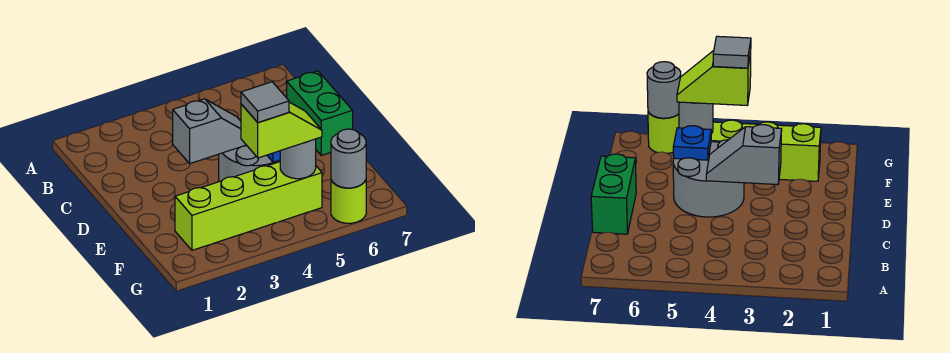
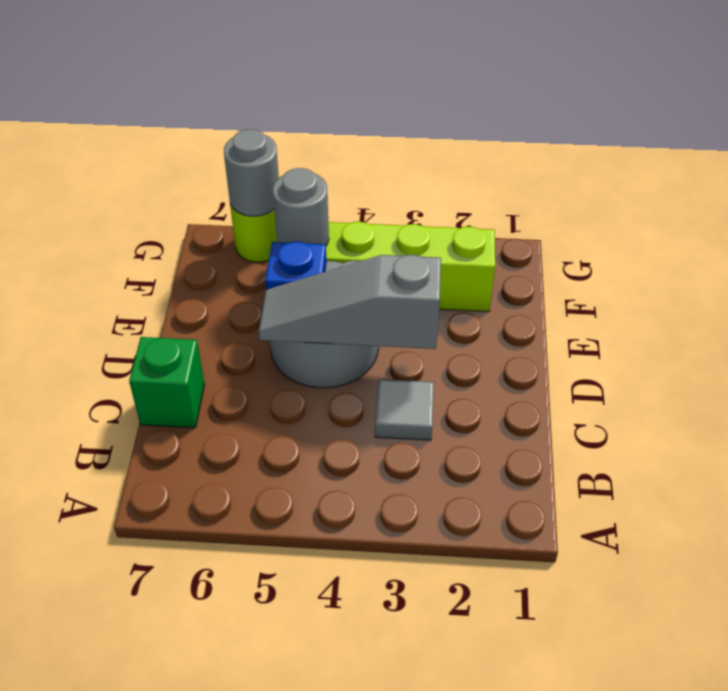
green brick C7:D7 level 1 -> green brick C7 level 1
grey slope D3:D4 level 2 top 3 -> grey slope D3:D5 level 2 top 3
lime slope F4:F5 level 3 top 4 -> none
grey tile F4 level 4 -> grey tile C3 level 1

